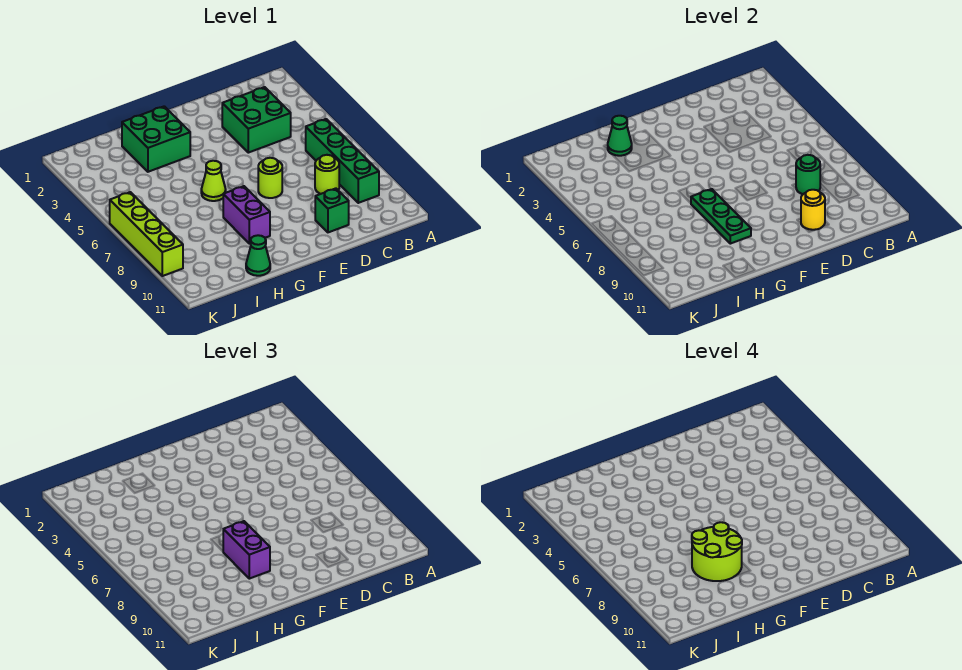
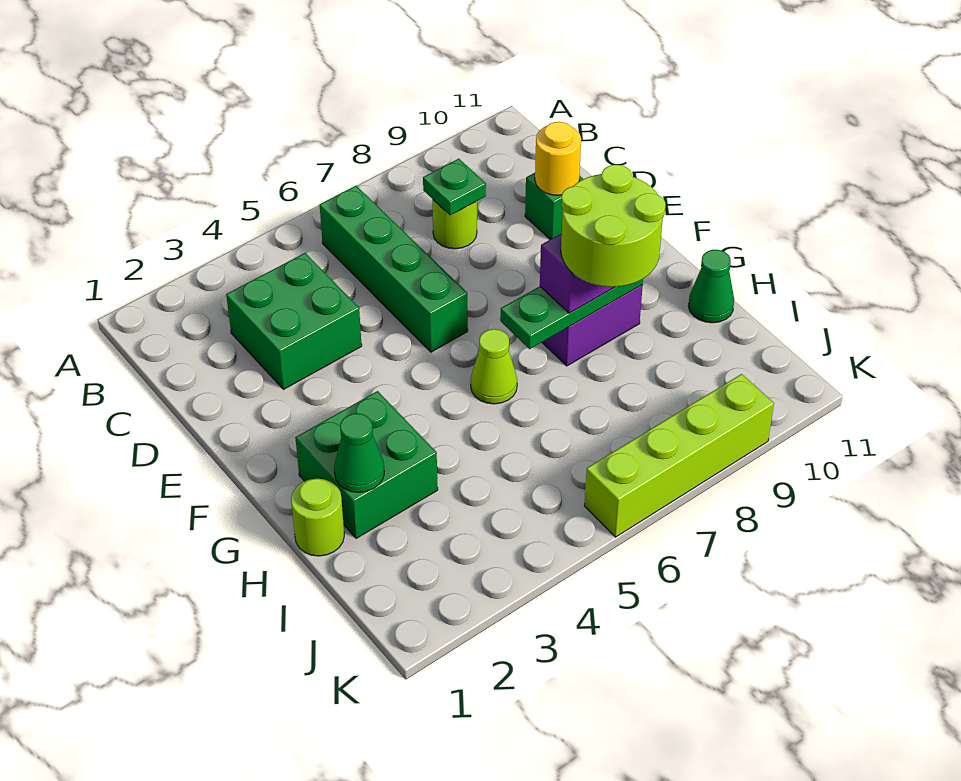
green brick B6:B9 level 1 -> green brick B6:E6 level 1
green round brick C8 level 2 -> green plate C8 level 2
lime round brick E7 level 1 -> lime round brick H1 level 1

